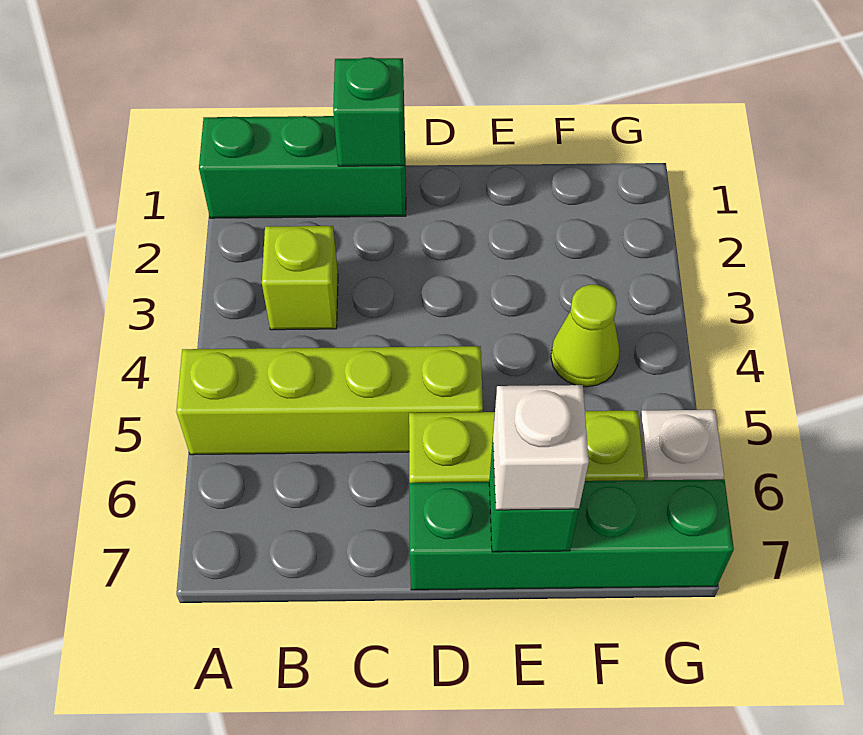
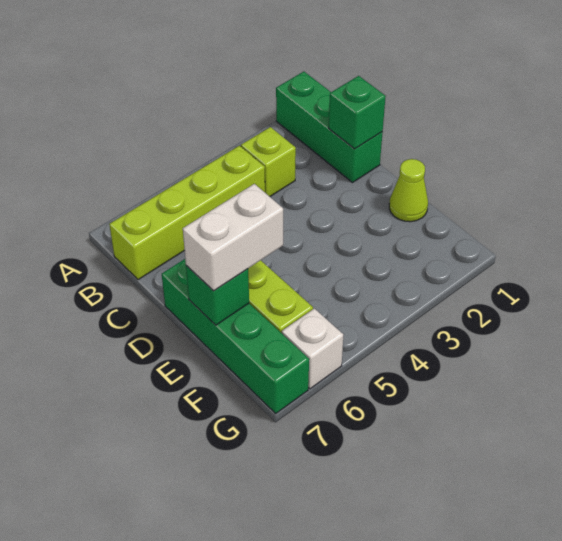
lime brick A5:D5 level 1 -> lime brick B4:B7 level 1
white brick E7 level 3 -> white brick E6:E7 level 3
lime cone F4 level 1 -> lime cone E1 level 1

